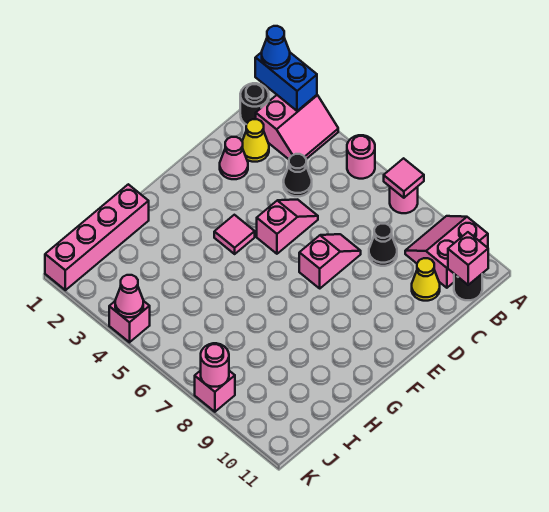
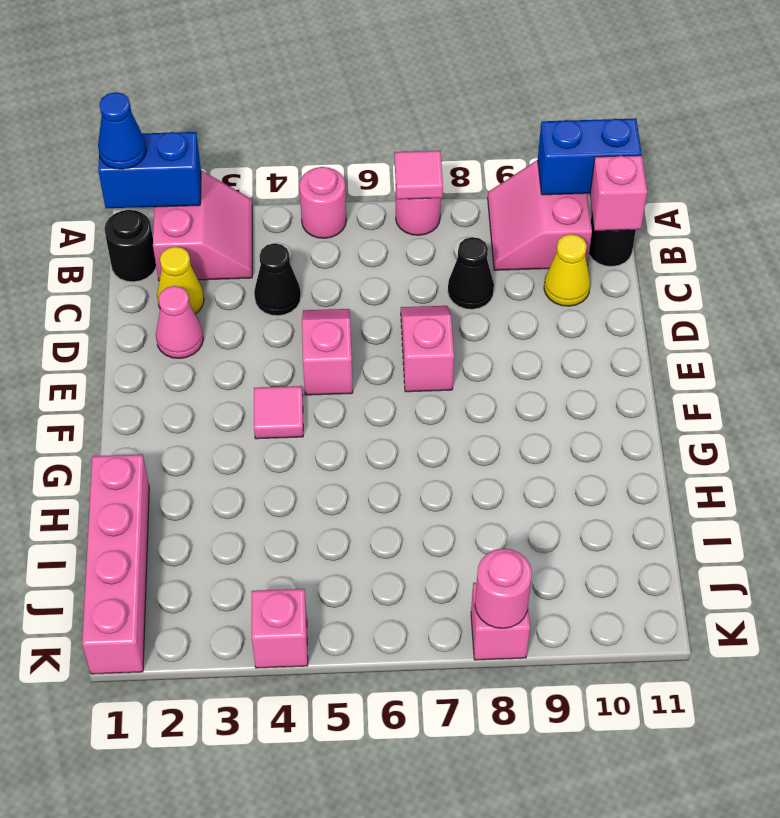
none -> blue brick A10:A11 level 2
pink cone K4 level 2 -> none

